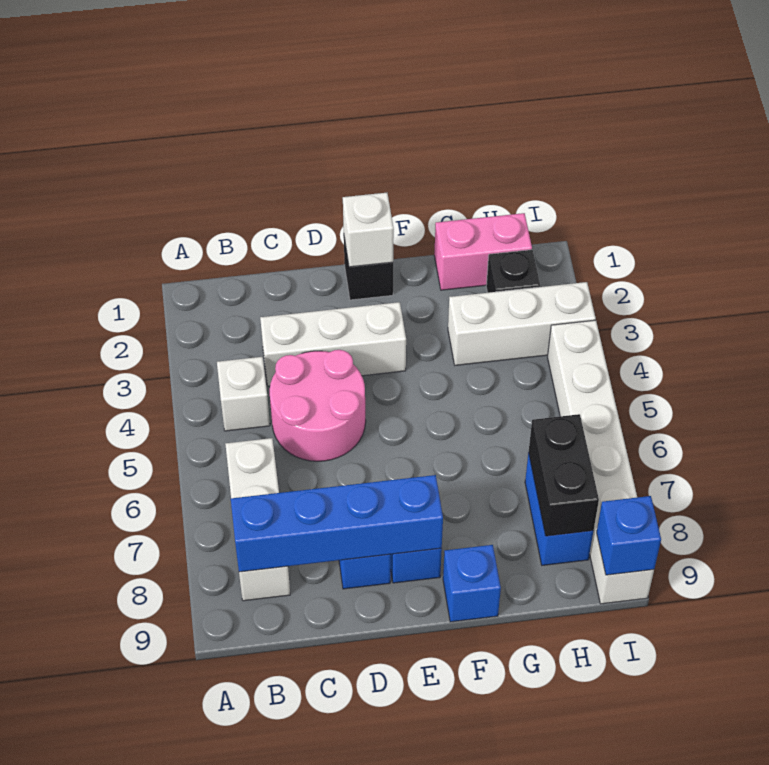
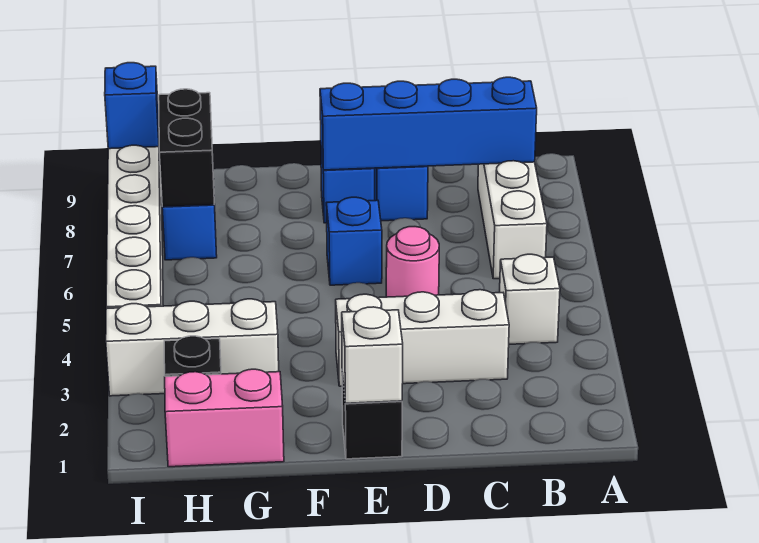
pink round brick C4:D5 level 1 -> pink round brick D5 level 1
blue brick F9 level 1 -> blue brick E6 level 1

